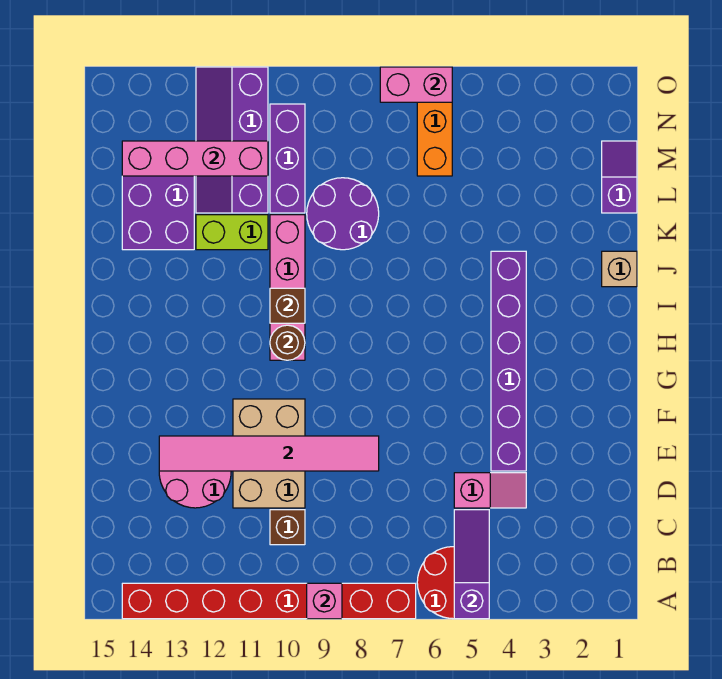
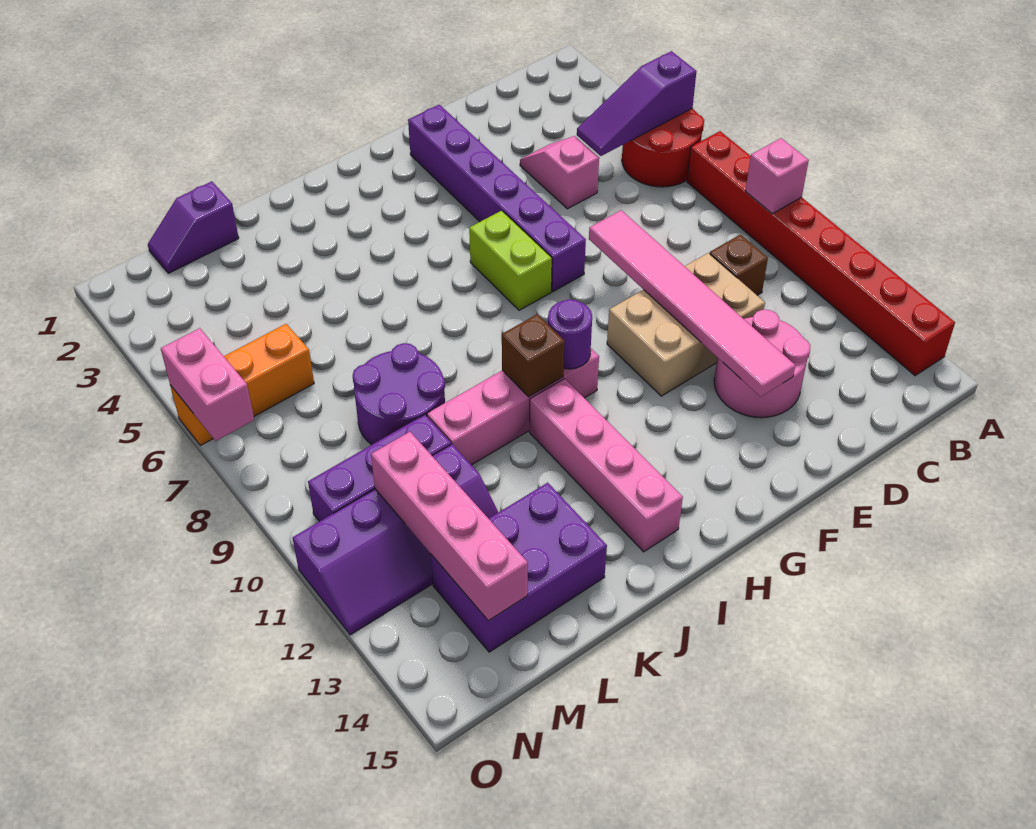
purple brick E4:J4 level 1 -> purple brick F2:F7 level 1
brown round brick H10 level 2 -> purple round brick H10 level 2
none -> pink brick I11:I14 level 1
tan brick J1 level 1 -> none
lime brick K11:K12 level 1 -> lime brick G6:G7 level 1

